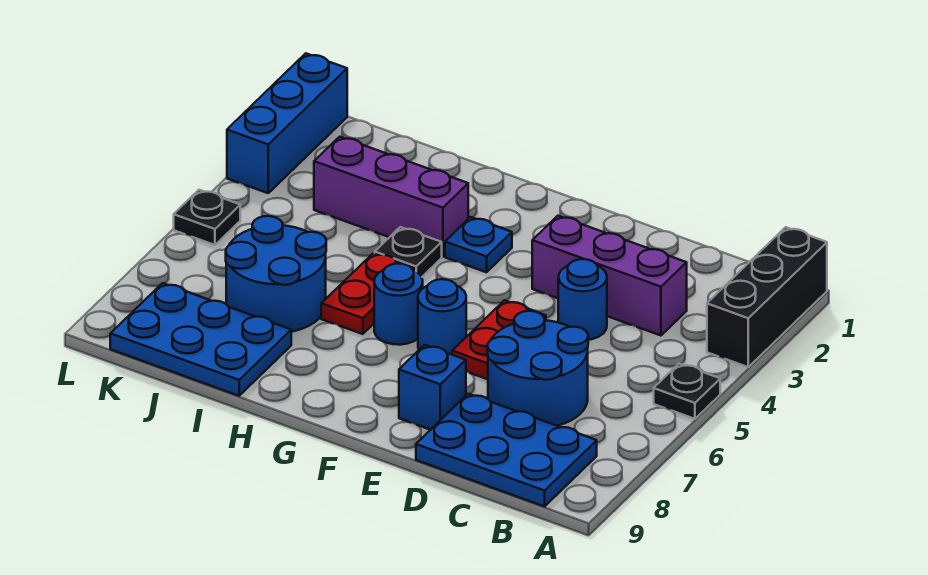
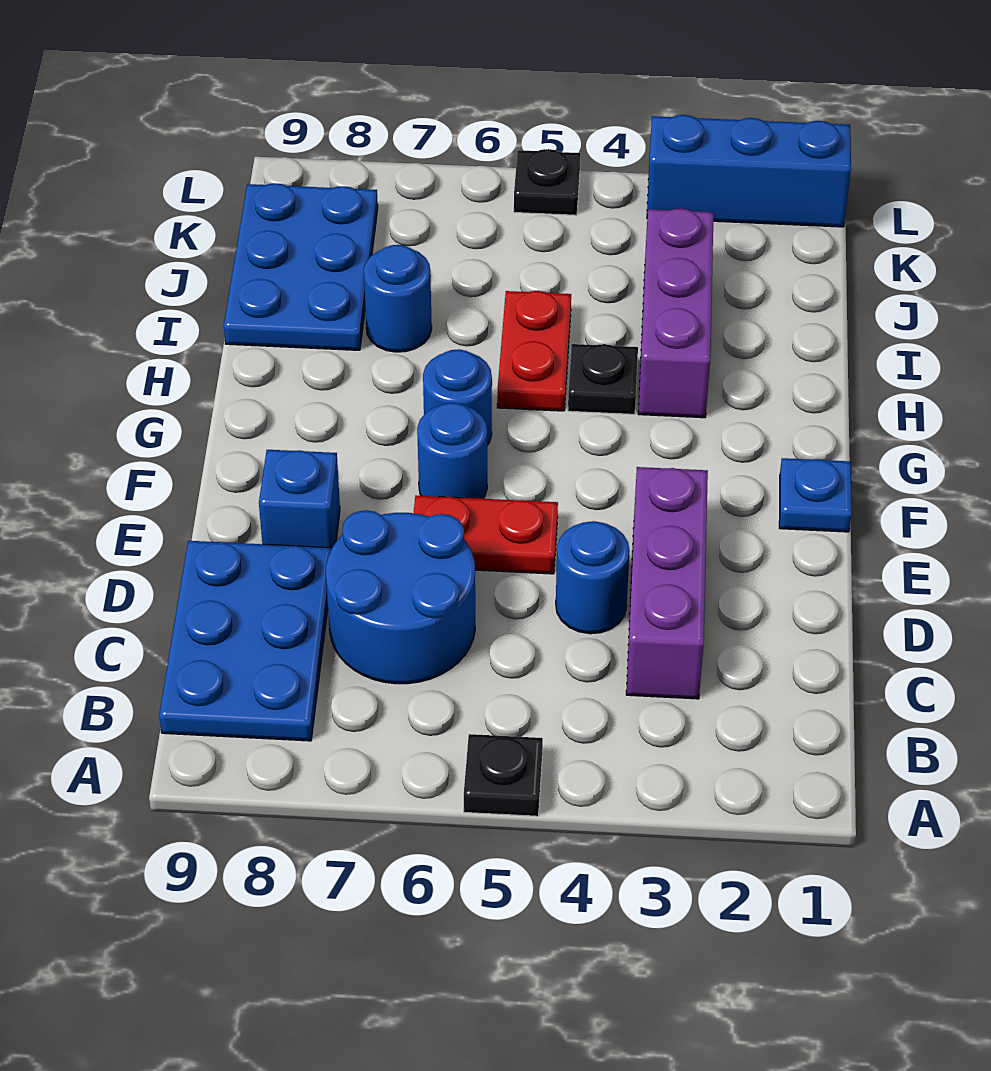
black brick A1:A3 level 1 -> none
blue plate G3 level 1 -> blue plate F1 level 1
red plate H5:H6 level 1 -> red plate H5:I5 level 1
blue round brick I6:J7 level 1 -> blue round brick I7 level 1

